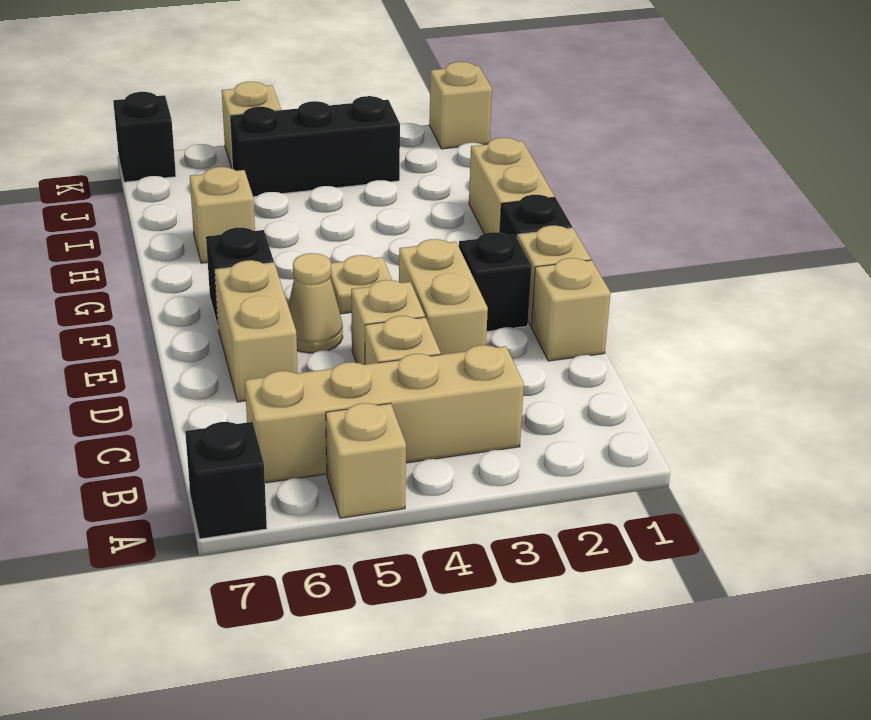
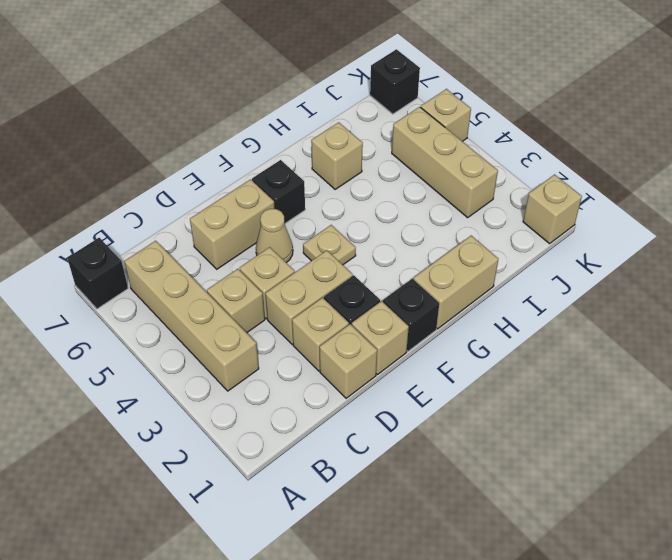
tan brick A5 level 1 -> tan brick D2 level 1
black brick J3:J5 level 1 -> tan brick J3:J5 level 1

